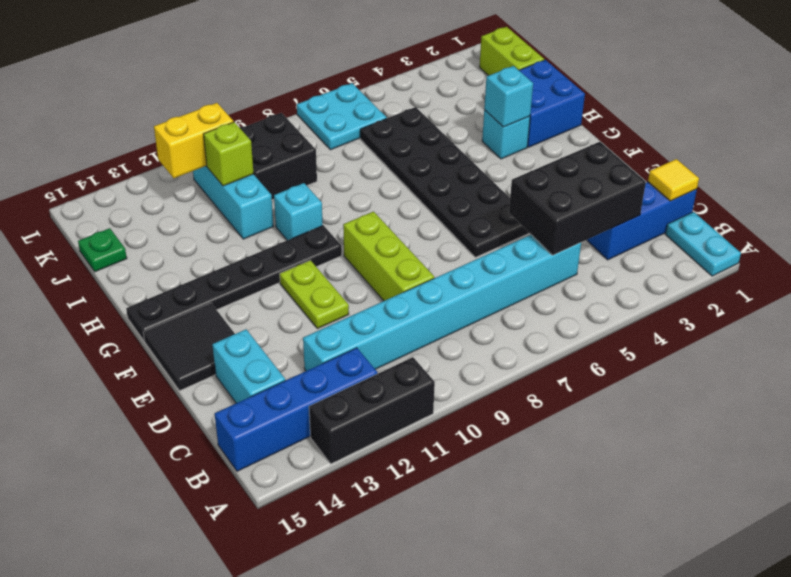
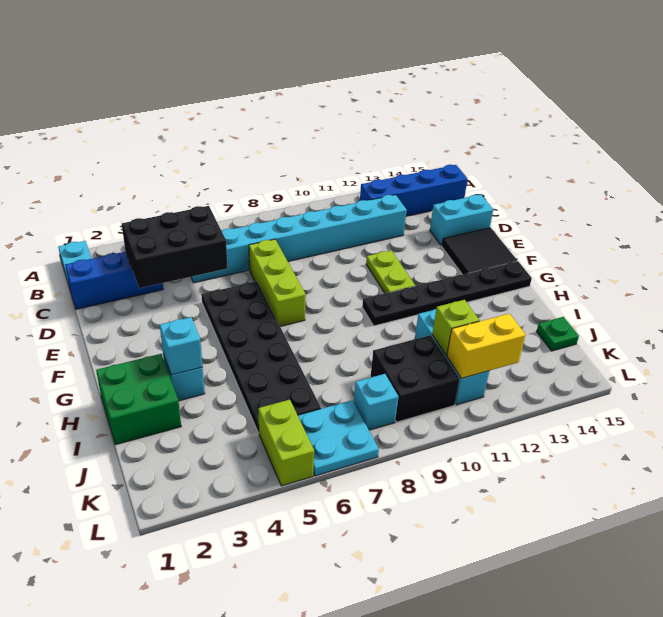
black brick A11:A13 level 1 -> none
yellow tile C1 level 2 -> none
cyan brick C14:D14 level 1 -> cyan brick D14:D15 level 1
lime brick D9:F9 level 1 -> lime brick D7:F7 level 1
blue brick H1:I2 level 1 -> green brick H1:I2 level 1
cyan brick H10 level 1 -> cyan brick K8 level 1
lime brick J1:K1 level 1 -> lime brick K5:L5 level 1

